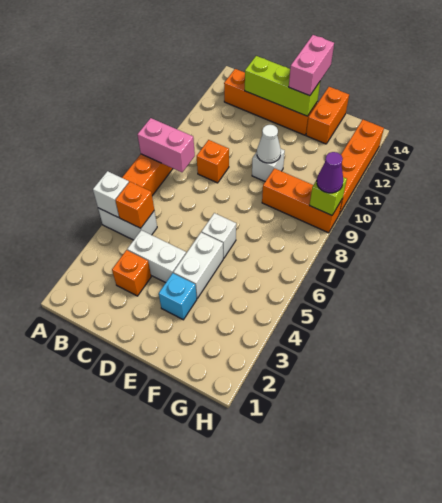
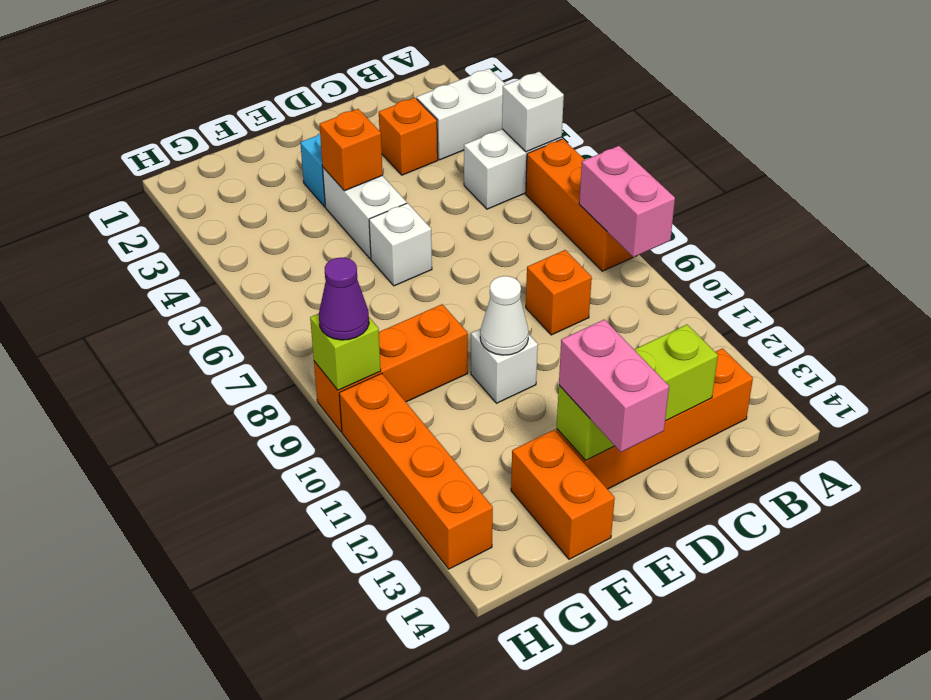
pink brick A8:B8 level 2 -> pink brick A8:A9 level 2
orange brick B5 level 2 -> orange brick E4 level 2
white brick C4:D4 level 1 -> white brick A3:B3 level 1

